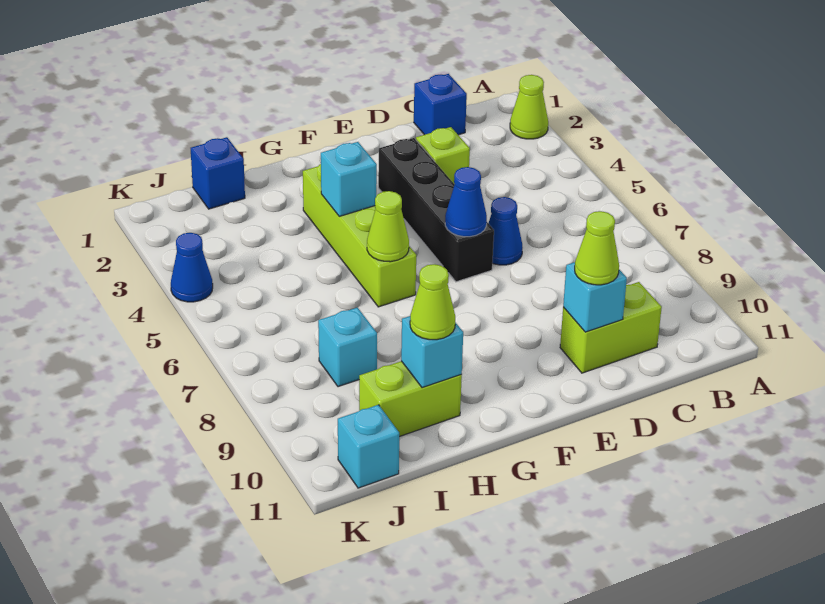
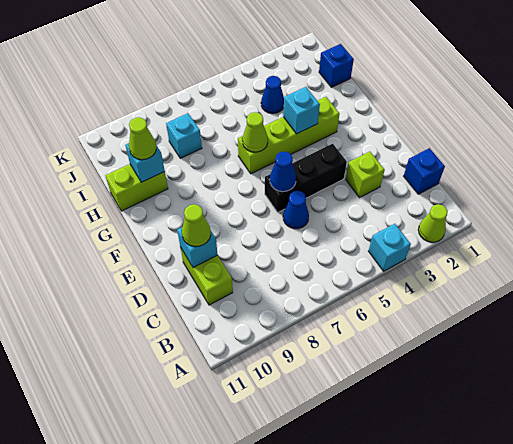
black brick E3:E6 level 1 -> black brick E4:E6 level 1
lime brick H10:I10 level 1 -> lime brick H10:H11 level 1
cyan brick J11 level 1 -> cyan brick A4 level 1
blue cone K4 level 1 -> blue cone I4 level 1

